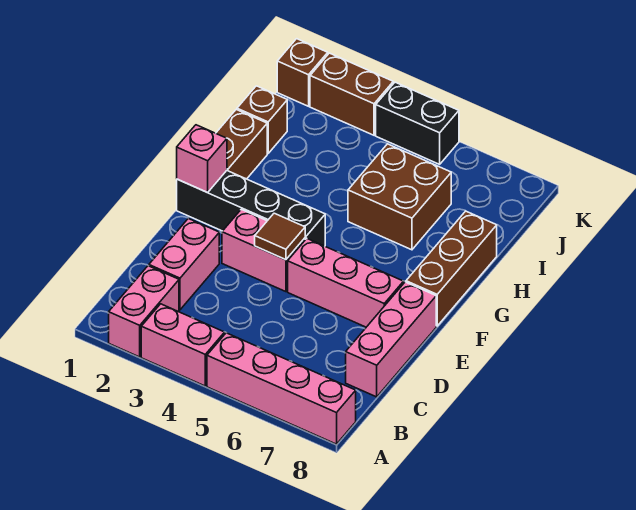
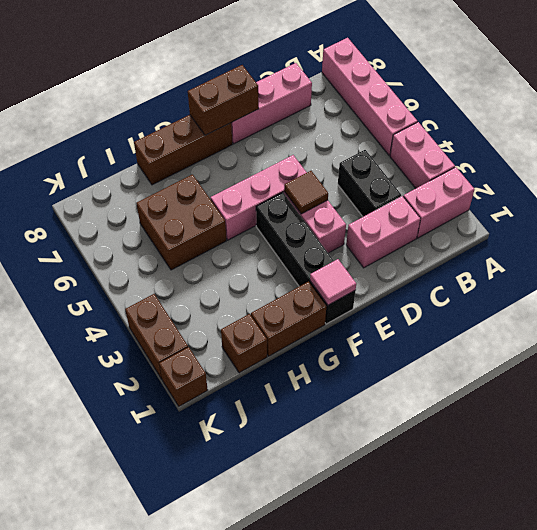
pink brick E5:E7 level 1 -> pink brick E5:G5 level 1
none -> brown brick E8:F8 level 2
pink brick F1 level 2 -> pink tile F1 level 2
black brick K4:K5 level 1 -> black brick C3:C4 level 1

